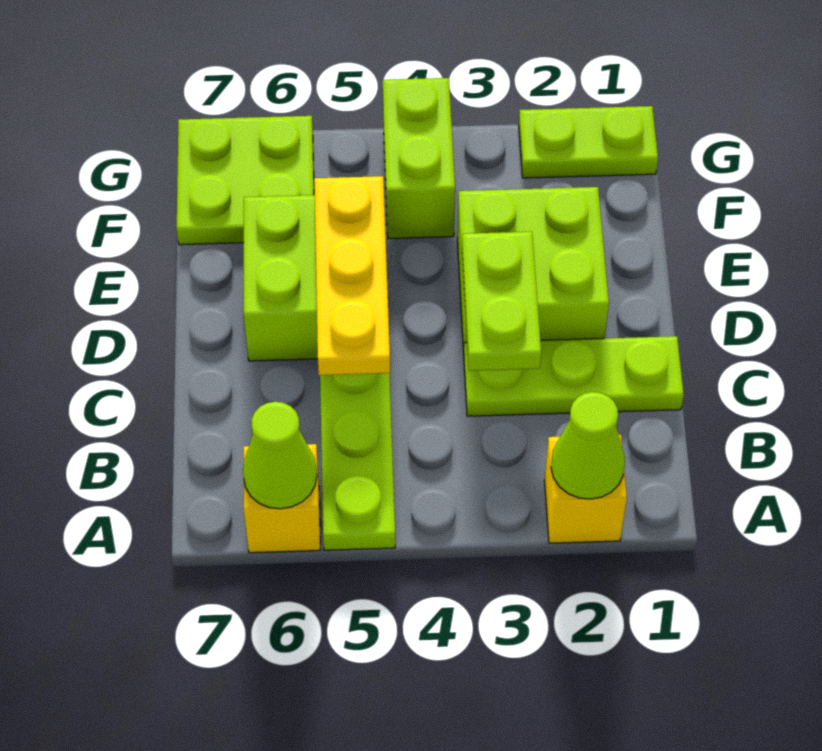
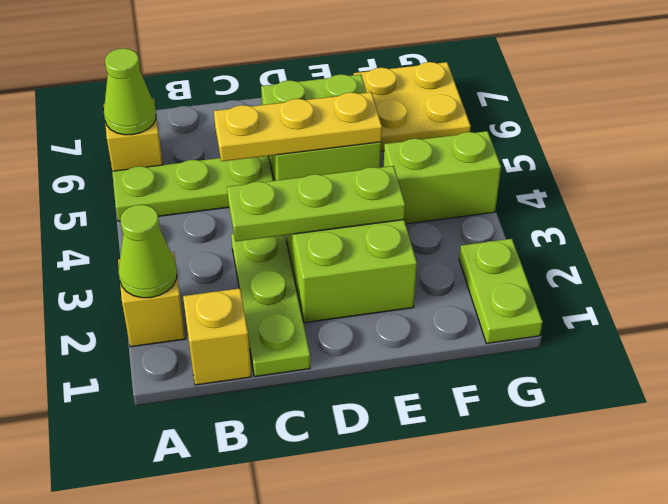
none -> yellow brick B1 level 1
lime plate C3:D3 level 2 -> lime plate C3:E3 level 2
lime plate F6:G7 level 1 -> yellow plate F6:G7 level 1

